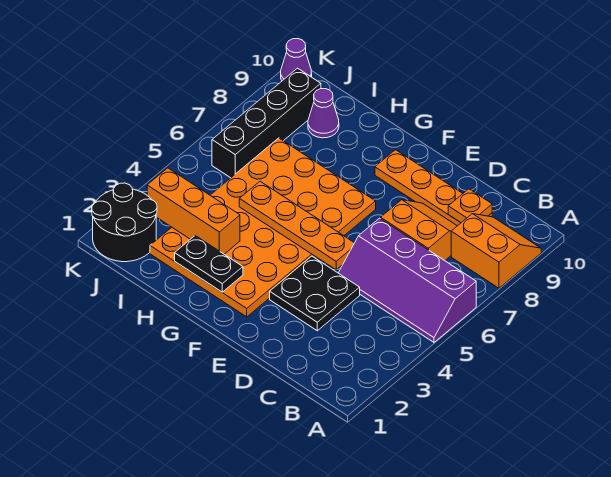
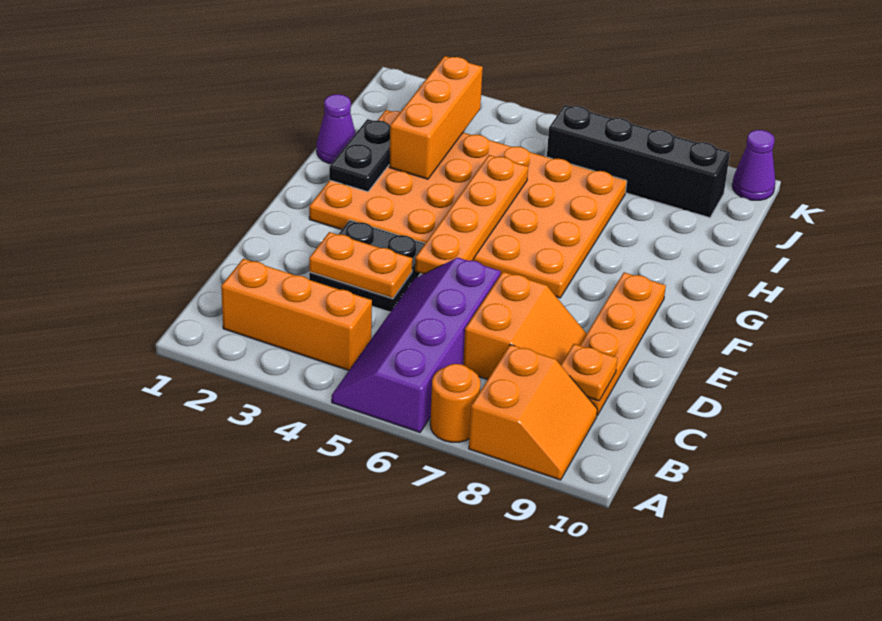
none -> orange round brick A7 level 1
none -> orange brick B2:B4 level 1
none -> orange plate D3:D4 level 2
purple cone I9 level 1 -> purple cone H1 level 1
black round brick J1:K2 level 1 -> none

